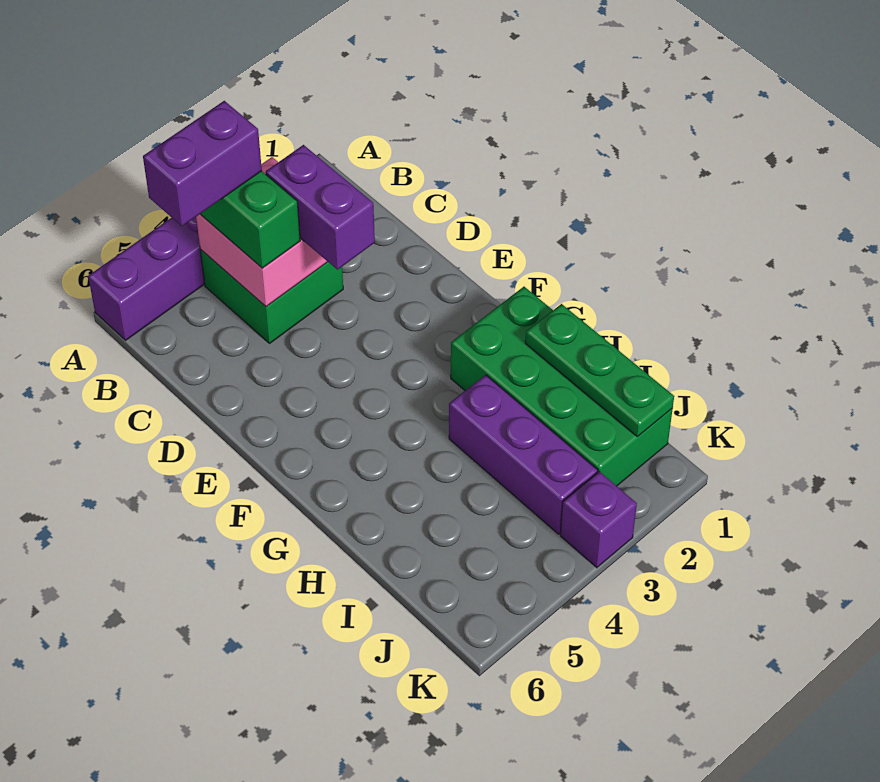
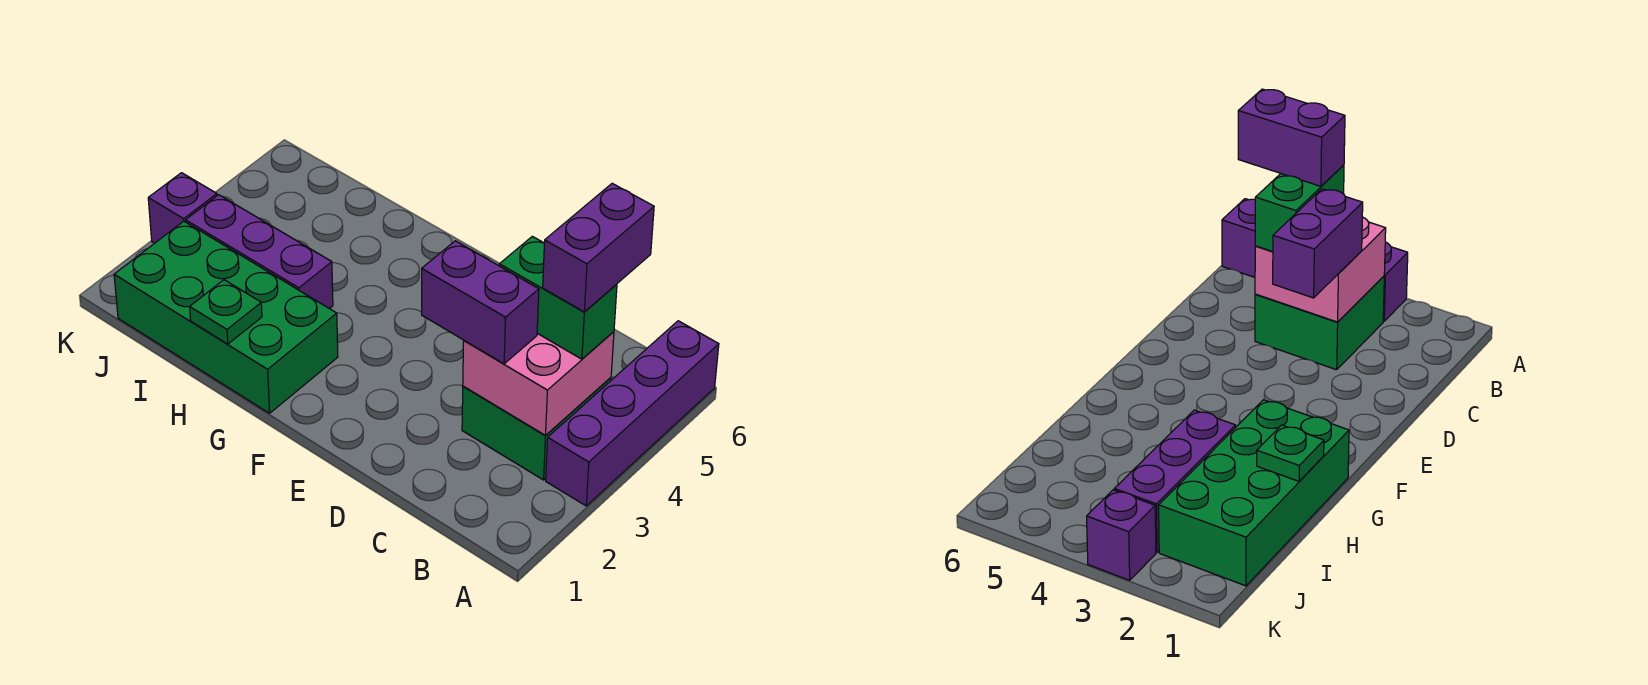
green plate H1:J1 level 2 -> green plate H1 level 2

